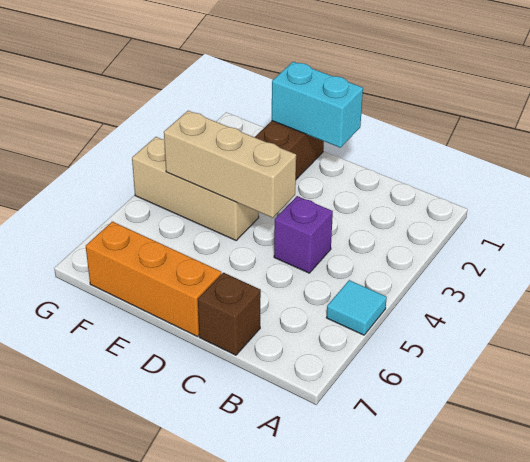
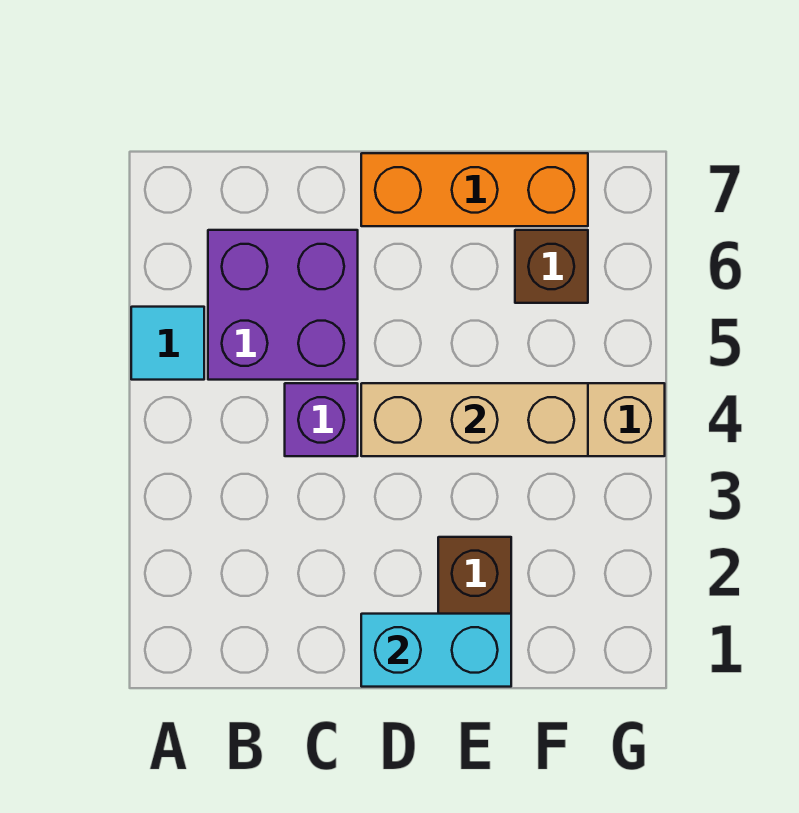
none -> purple brick B5:C6 level 1
brown brick C7 level 1 -> brown brick F6 level 1

